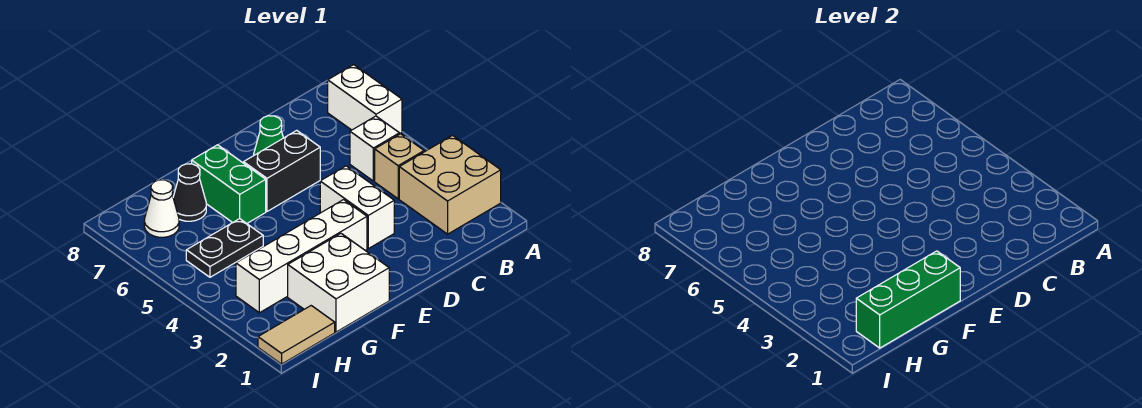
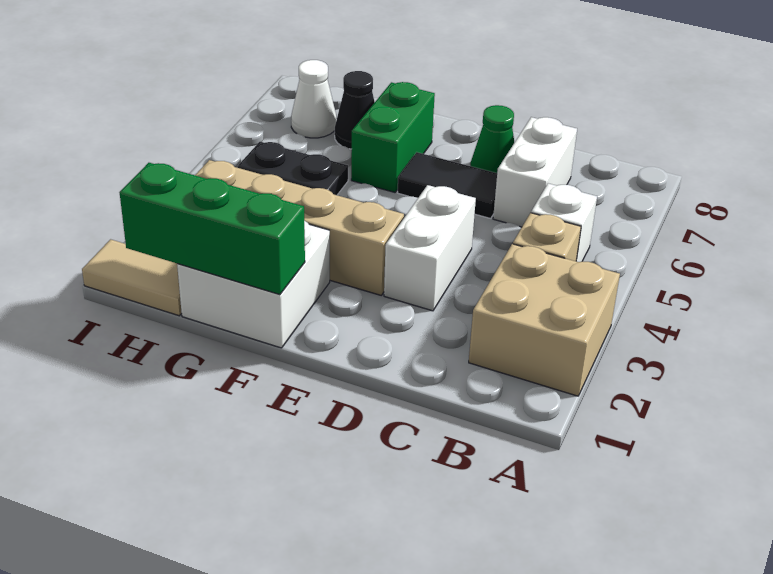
white brick A6:A7 level 1 -> white brick C6:C7 level 1
black brick D6:E6 level 1 -> black tile D6:E6 level 1
white brick E3:H3 level 1 -> tan brick E3:H3 level 1

